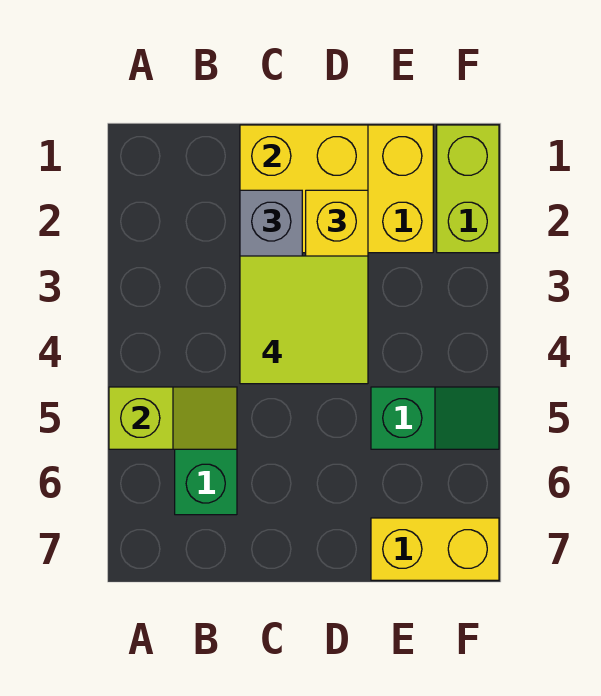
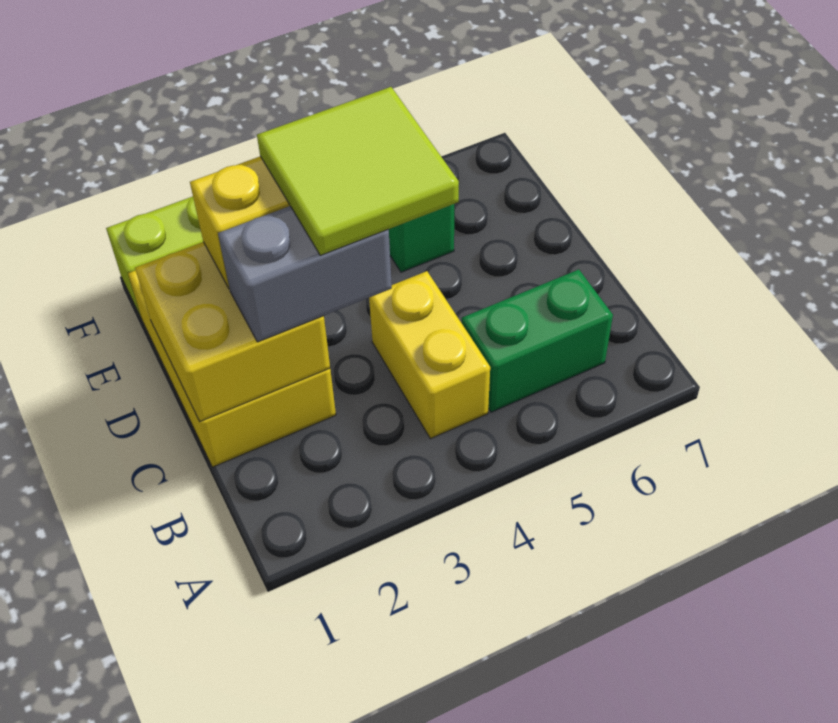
lime slope A5:B5 level 2 top A -> none
yellow brick E7:F7 level 1 -> yellow brick B4:C4 level 1

